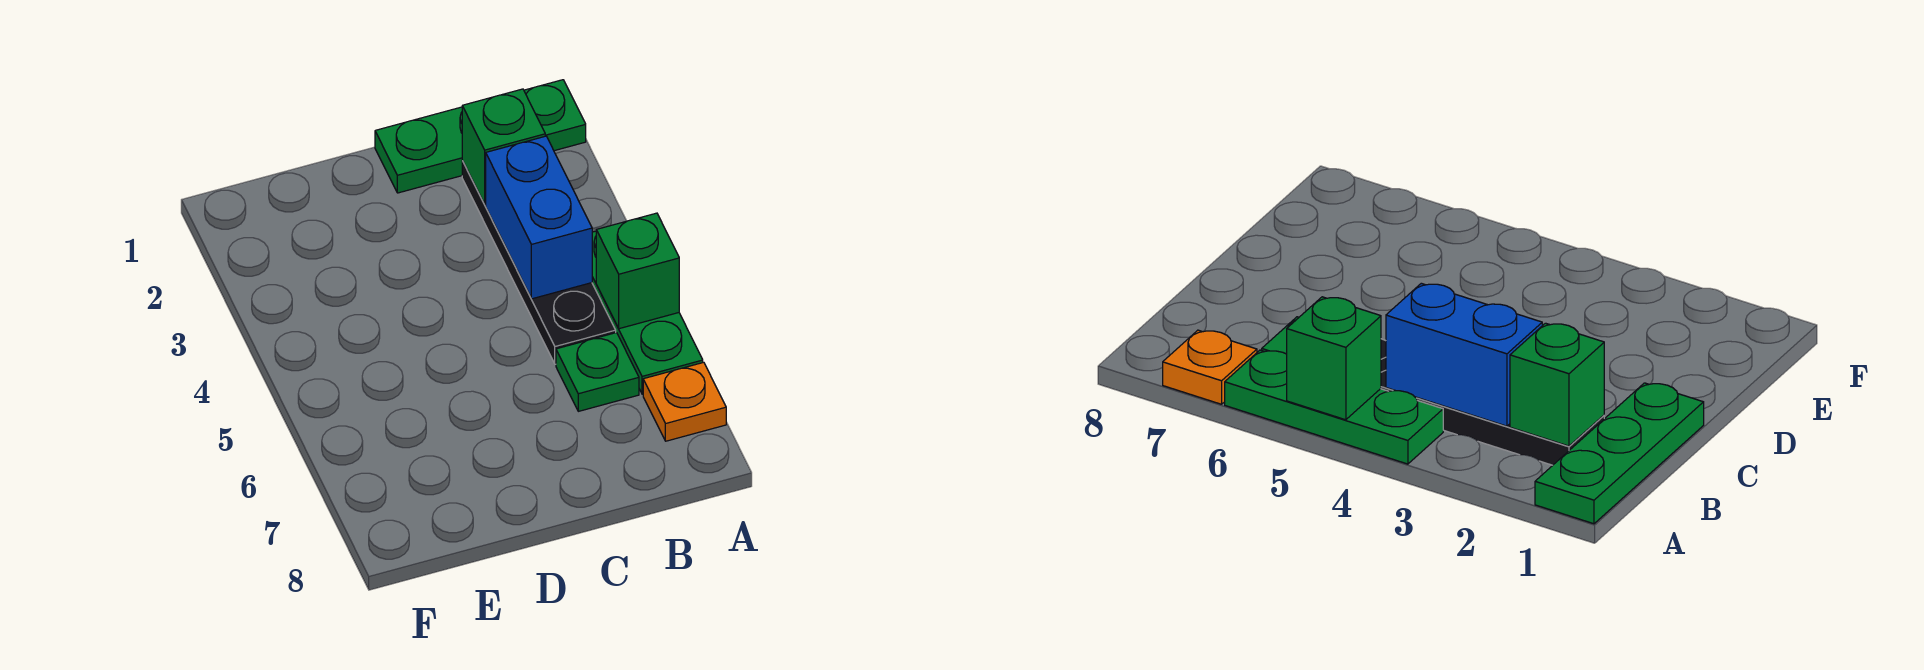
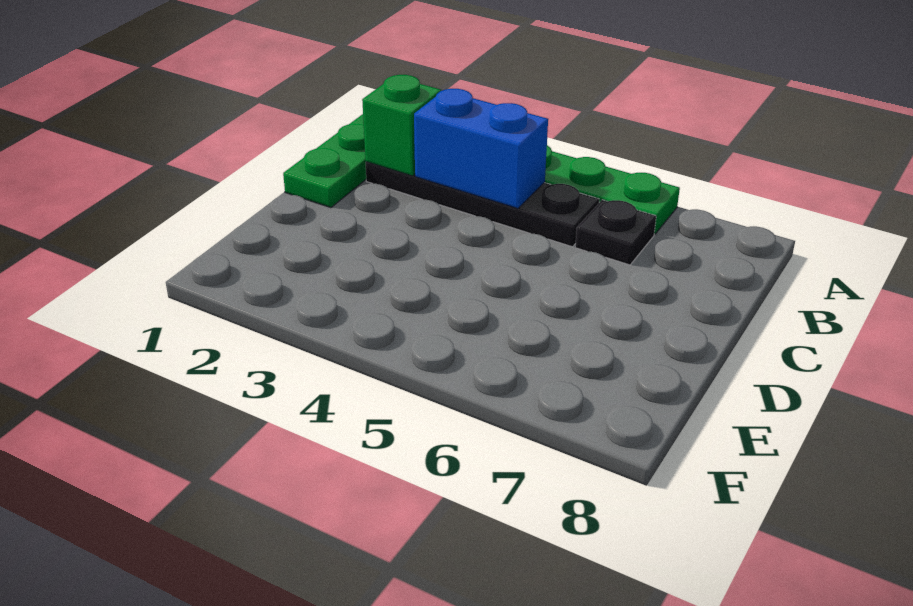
green brick A5 level 2 -> none
orange plate A7 level 1 -> none
green plate B6 level 1 -> black plate B6 level 1

